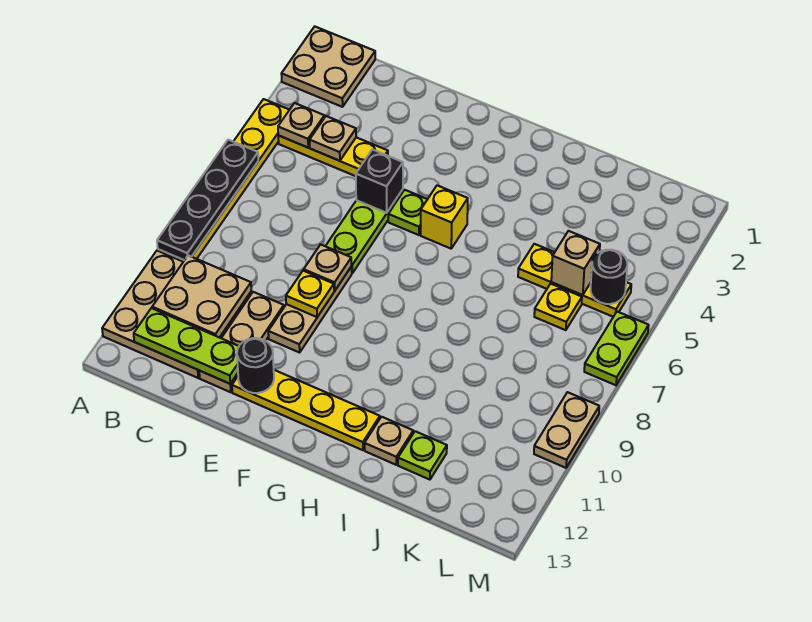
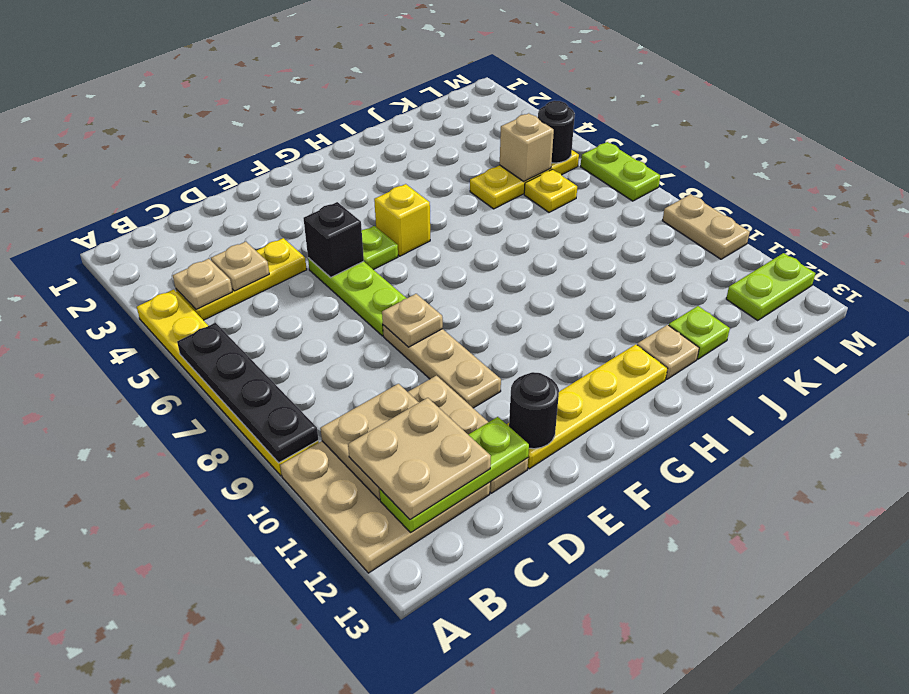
tan plate A1:B2 level 1 -> tan plate B11:C12 level 3
yellow plate E9 level 2 -> none
none -> lime plate L12:M12 level 1

